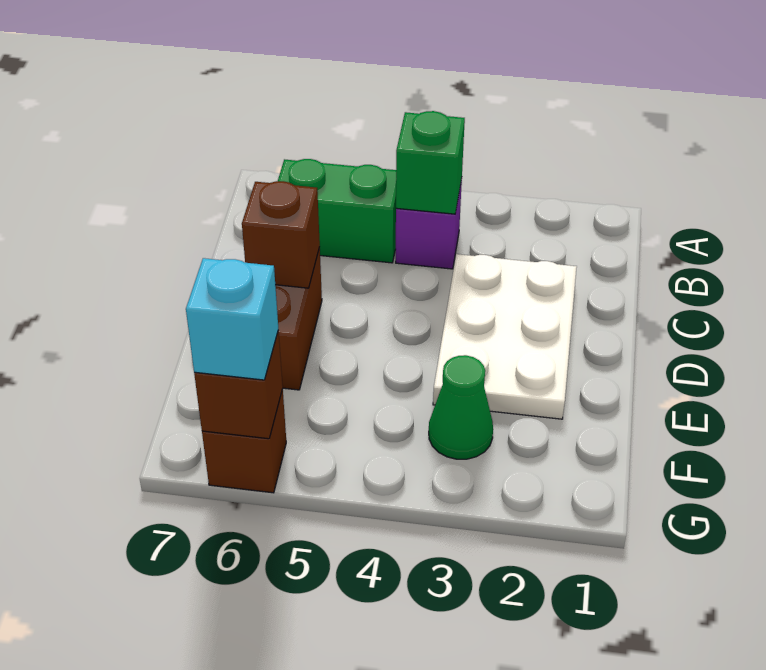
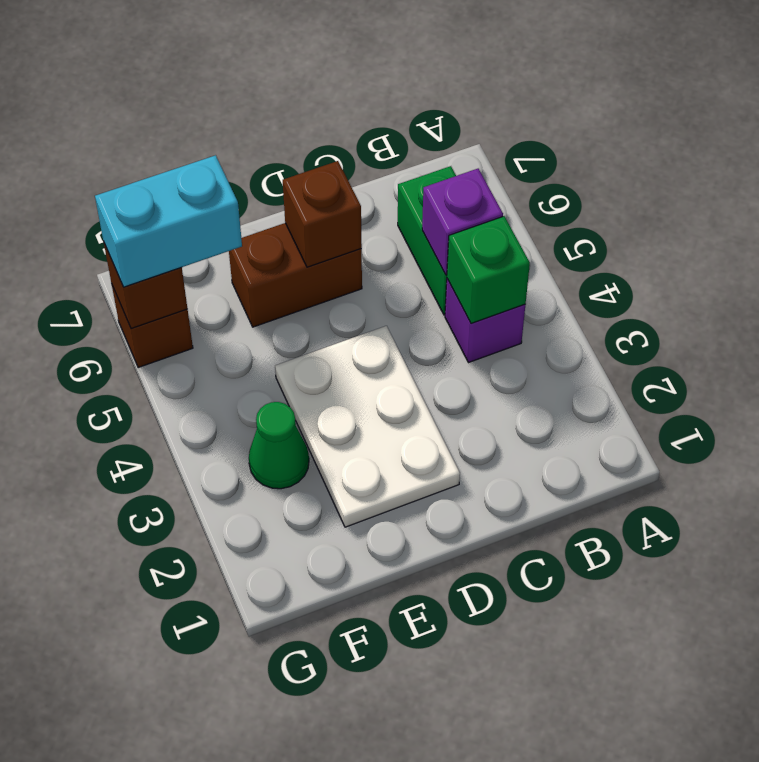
none -> purple brick B5 level 2
white plate C2:E3 level 1 -> white plate D2:E4 level 1
cyan brick G6 level 3 -> cyan brick F6:G6 level 3

